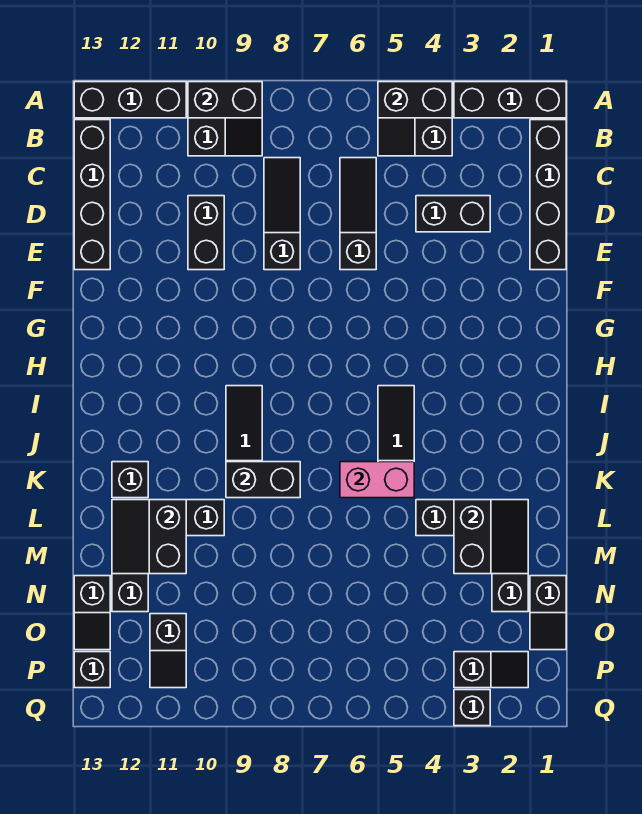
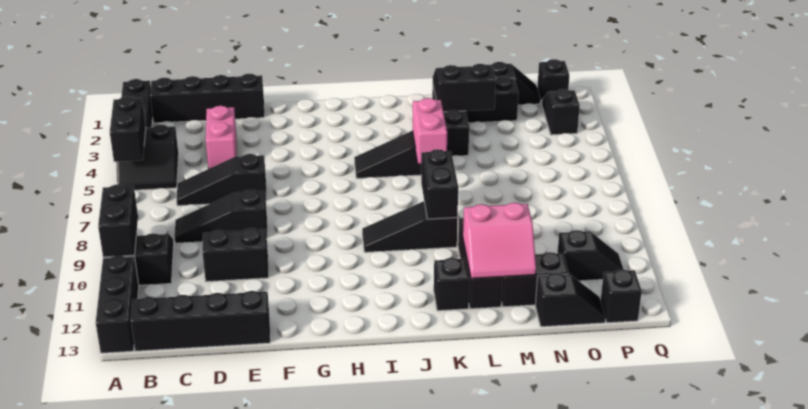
black brick D3:D4 level 1 -> pink brick D3:D4 level 1
black slope L11:M12 level 2 top 11 -> pink slope L11:M12 level 2 top 11
black brick Q3 level 1 -> black brick P1 level 1

